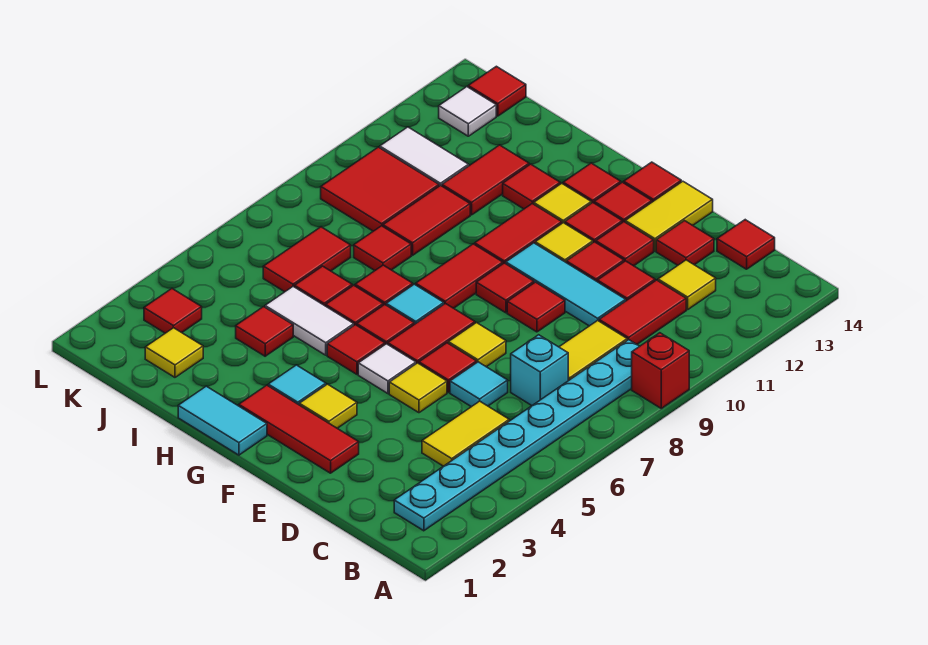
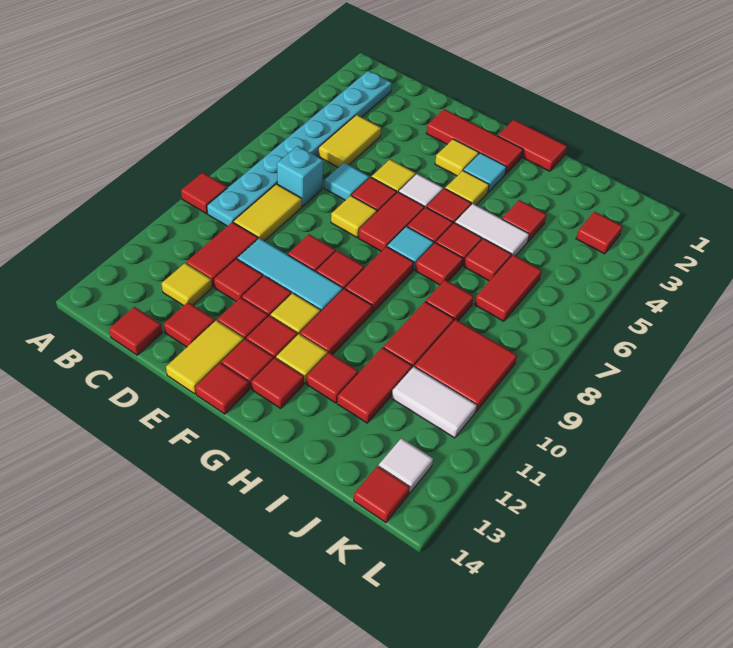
red brick A9 level 1 -> red tile A9 level 1
cyan tile G1:H1 level 1 -> red tile G1:H1 level 1
yellow tile J2 level 1 -> yellow tile G4 level 1

